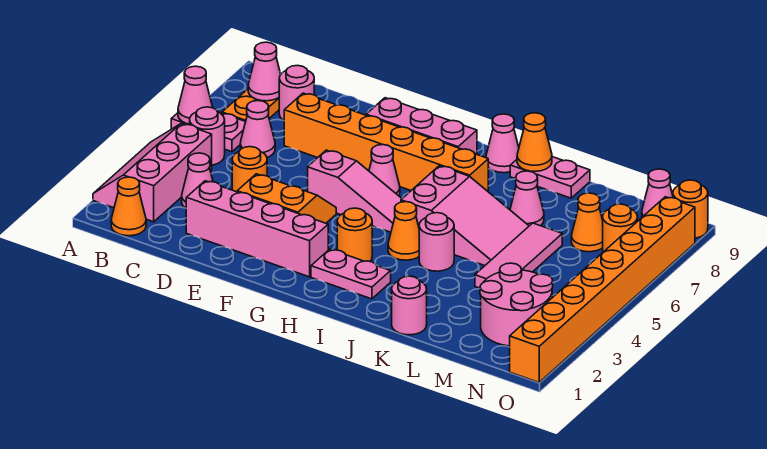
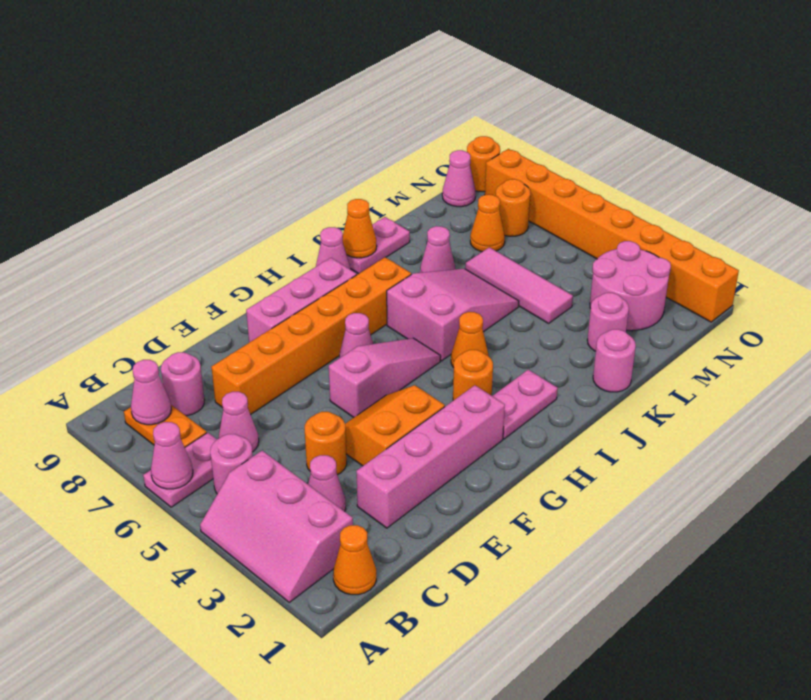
pink round brick J4 level 1 -> pink round brick L2 level 1

